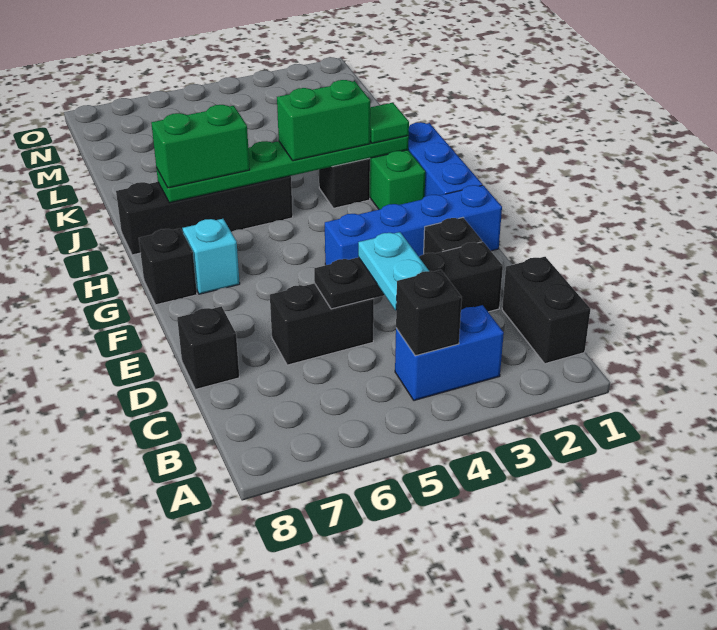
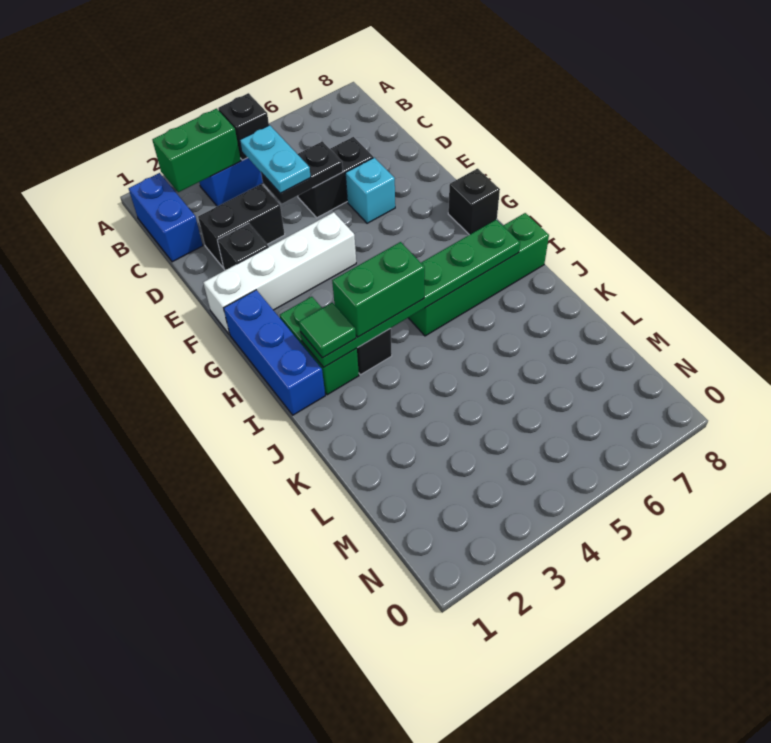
black brick B1:C1 level 1 -> blue brick B1:C1 level 1
black brick D8 level 1 -> none
blue brick F1:F4 level 1 -> white brick F1:F4 level 1
cyan brick G7 level 1 -> cyan brick E6 level 1
black brick I5:I8 level 1 -> green brick I5:I8 level 1
green brick I6:I7 level 3 -> green brick B2:B3 level 2

